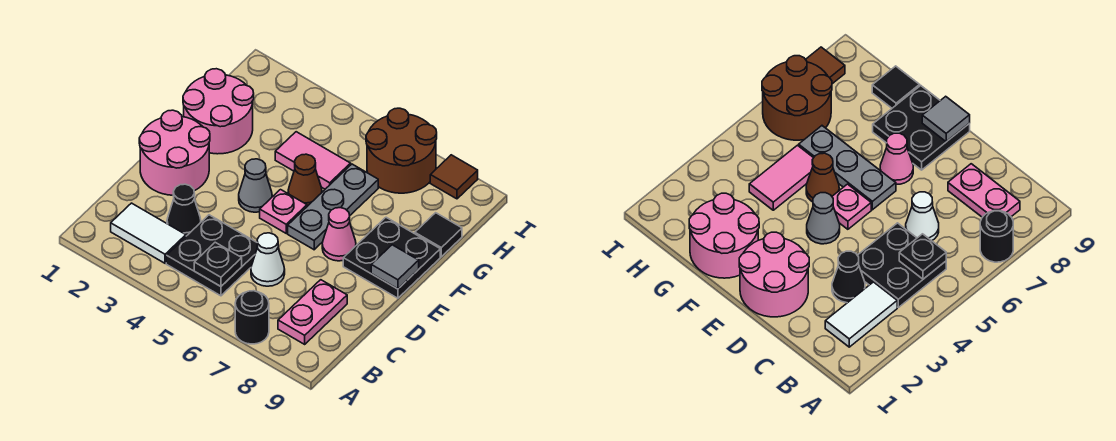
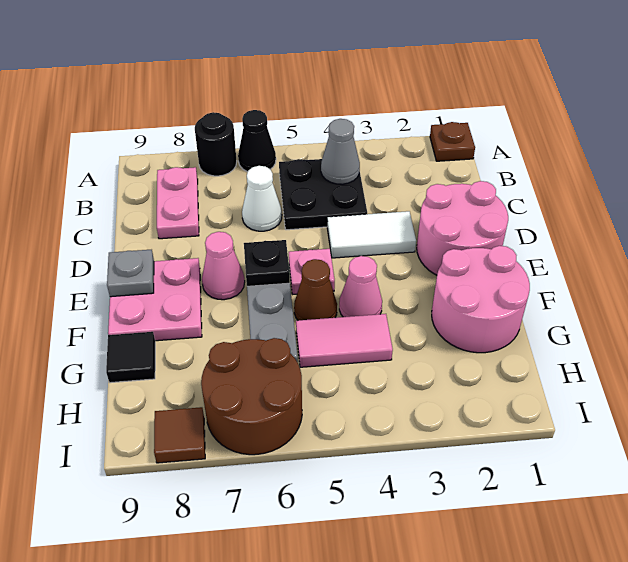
none -> brown plate A1 level 1
white tile B2:B3 level 1 -> white tile D3:D4 level 1
black plate B5 level 2 -> black plate E6 level 2
black cone C3 level 1 -> black cone A6 level 1
grey cone E4 level 1 -> grey cone B4 level 2
black plate E8:F9 level 1 -> pink plate E8:F9 level 1
grey tile E9 level 2 -> grey plate E9 level 2
none -> pink cone F4 level 1

